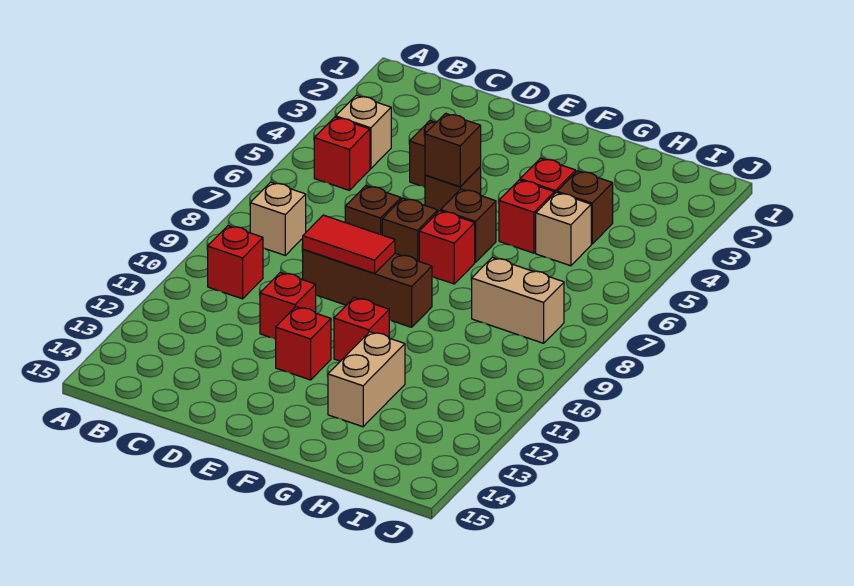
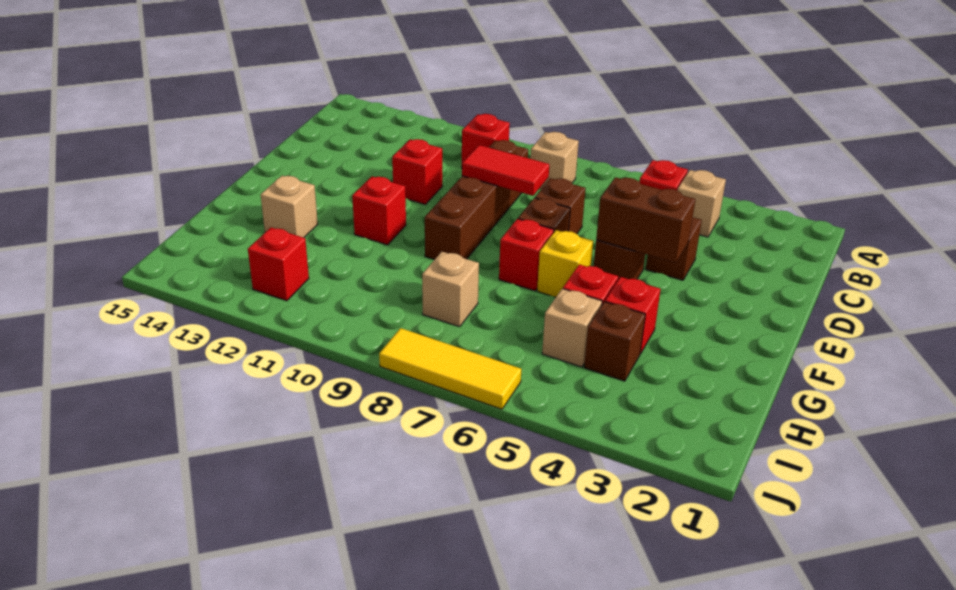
brown brick D9:F9 level 1 -> brown brick C9:F9 level 1
red tile D9:E9 level 2 -> red tile D8:D9 level 2
brown brick E5 level 2 -> brown brick E4:E5 level 2
red brick E12 level 1 -> red brick I12 level 1
brown brick F6 level 1 -> yellow brick F6 level 1
tan brick G12:G13 level 1 -> tan brick G13 level 1
tan brick H8:I8 level 1 -> tan brick H8 level 1
none -> yellow tile J6:J8 level 1

